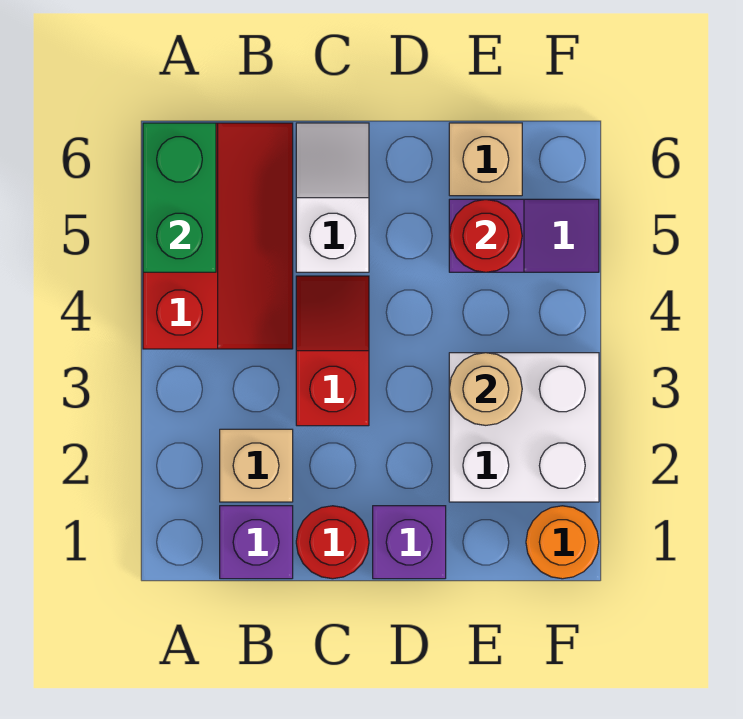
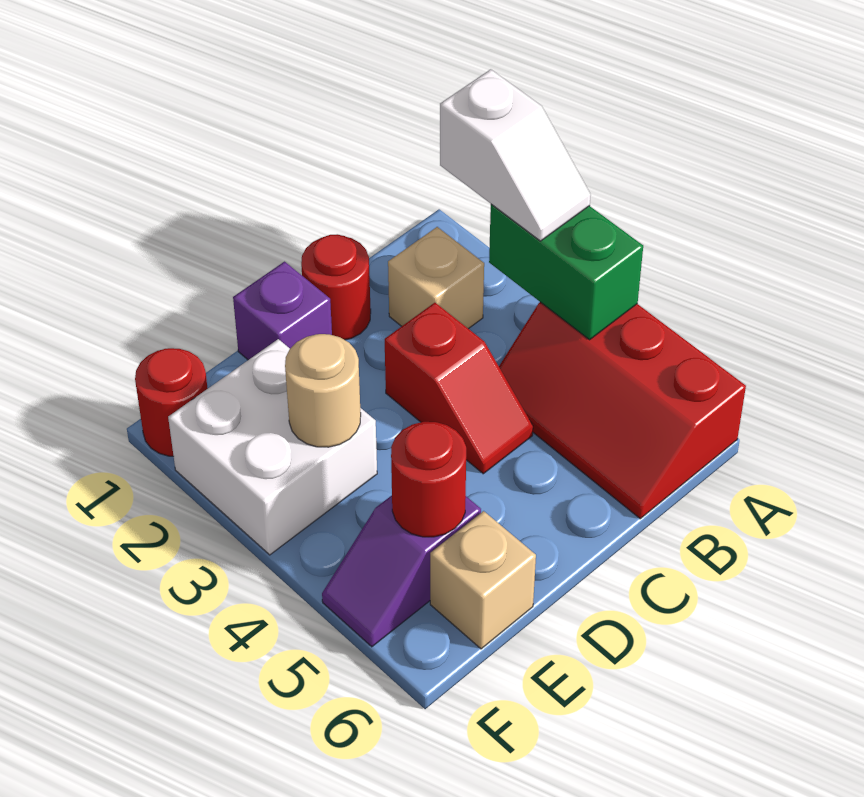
green brick A5:A6 level 2 -> green brick A3:A4 level 2
purple brick B1 level 1 -> none
white slope C5:C6 level 1 top 5 -> white slope A2:A3 level 3 top 2
orange round brick F1 level 1 -> red round brick F1 level 1

